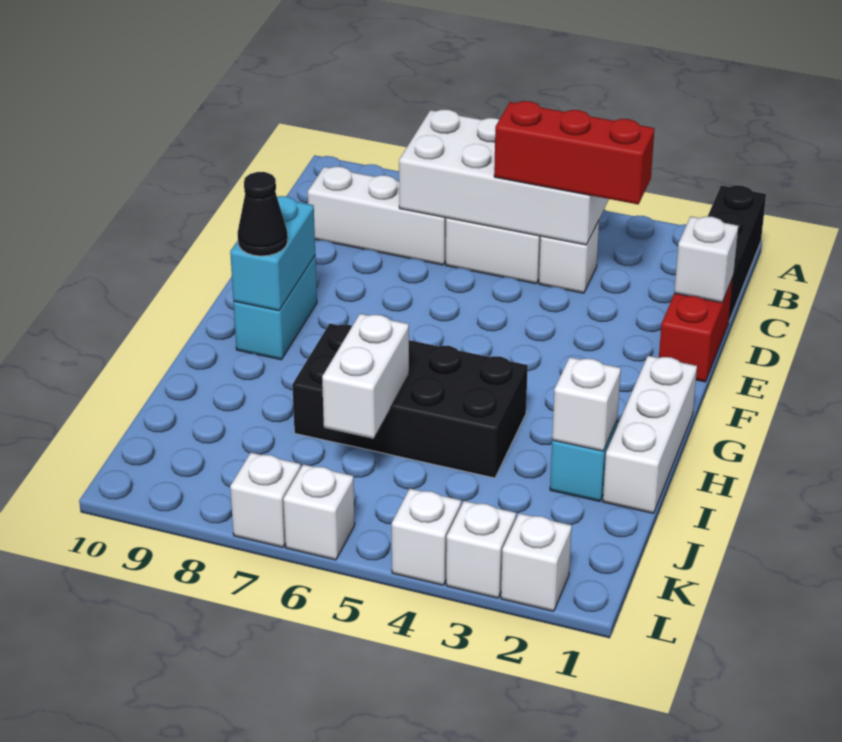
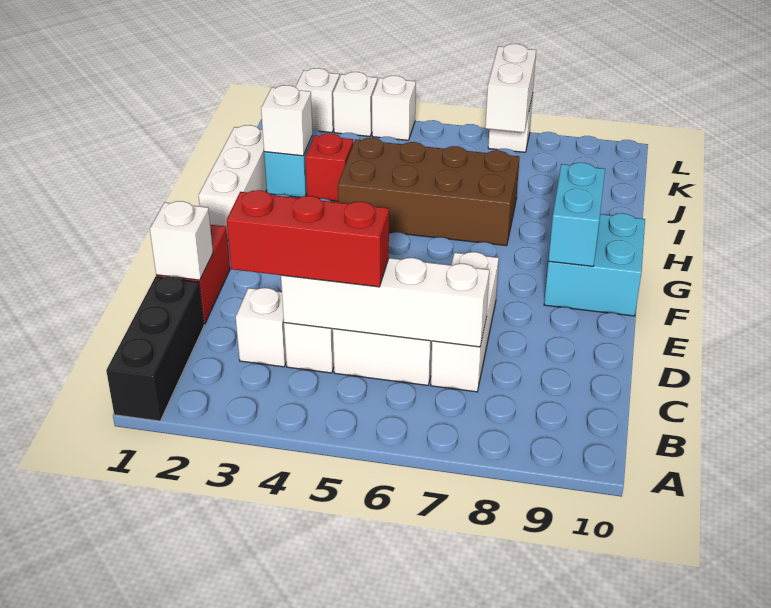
white brick B4:C7 level 2 -> white brick C4:C7 level 2
white brick C7:C9 level 1 -> white brick C7:E7 level 1
cyan brick F9:G9 level 1 -> cyan brick F9:G10 level 1
black cone G9 level 3 -> none
black brick H4:I7 level 1 -> brown brick H4:I7 level 1
none -> red brick I3 level 1
white brick I6:J6 level 2 -> white brick K7:L7 level 2
white brick L6 level 1 -> white brick C3 level 1

